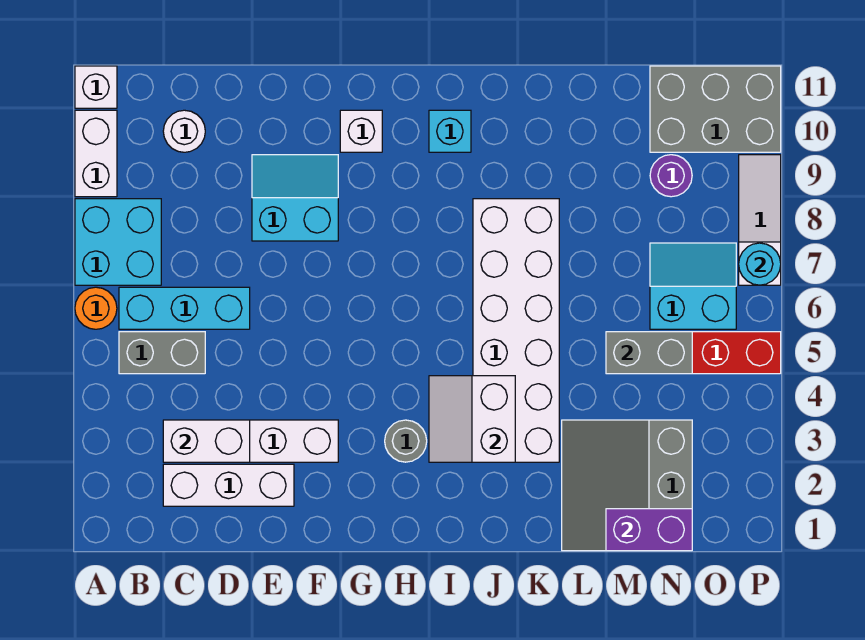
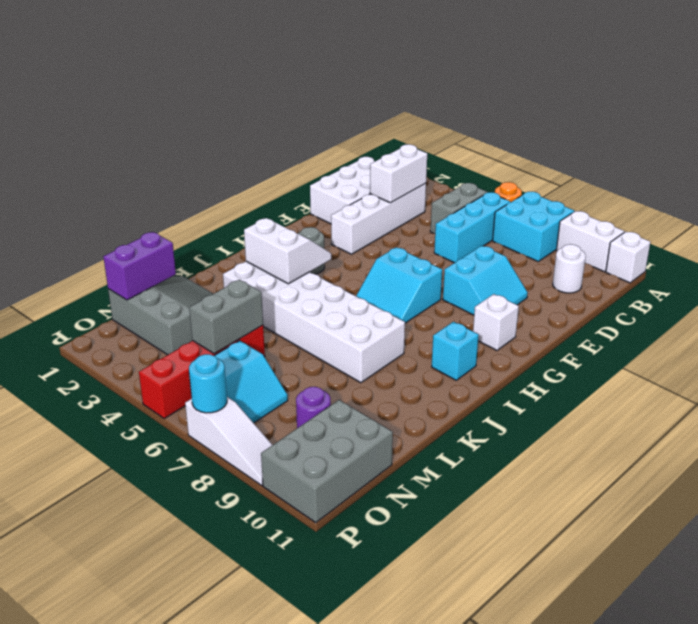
white brick C2:E2 level 1 -> white brick C1:E2 level 1
none -> cyan slope G6:H7 level 1 top G

